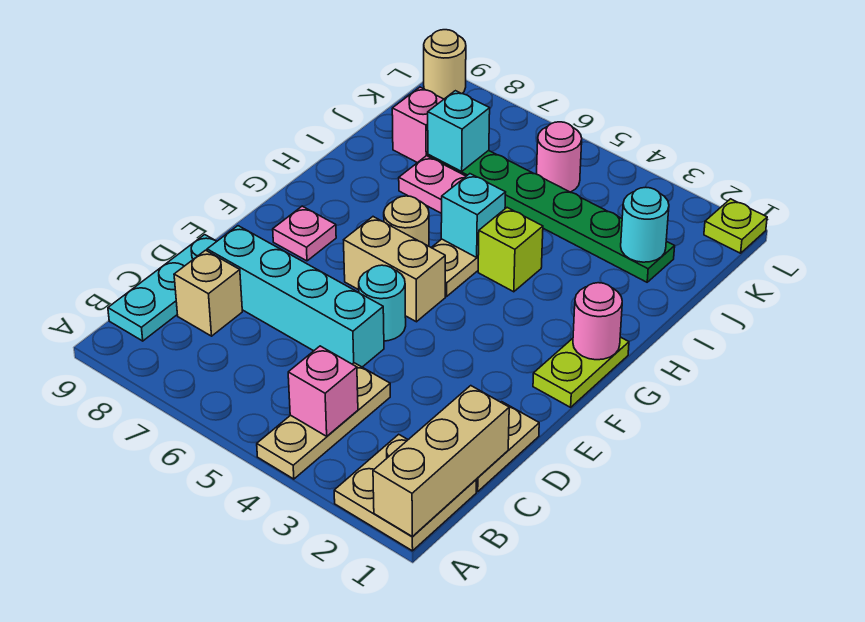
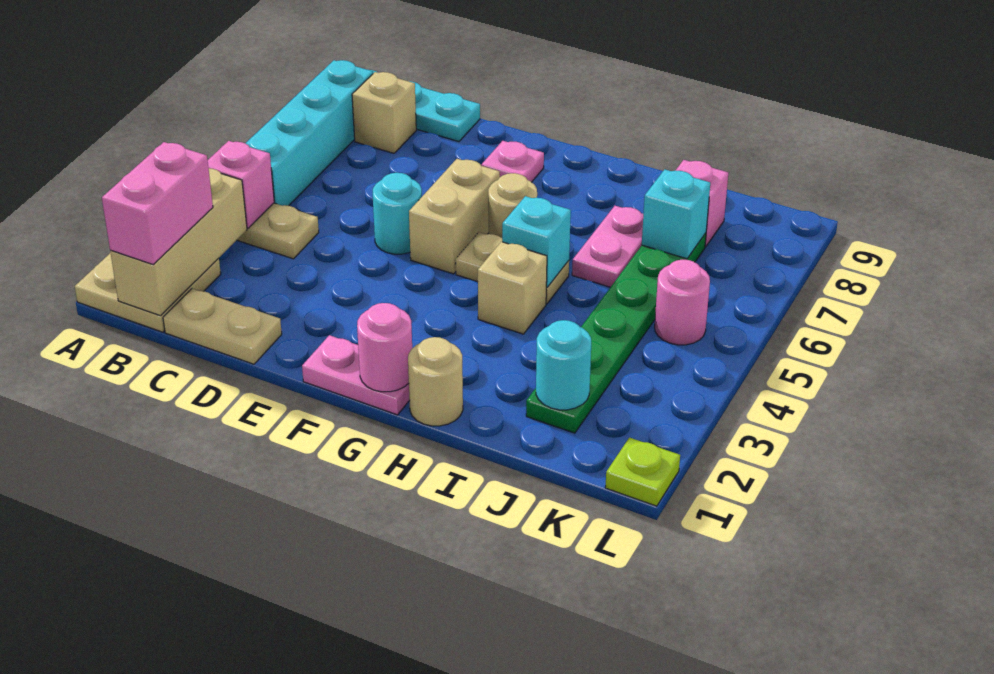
tan brick A1:C1 level 2 -> tan brick B1:B3 level 2
none -> pink brick B1:B2 level 3
cyan brick D5:D8 level 1 -> cyan brick B5:B8 level 1
lime plate F1:G1 level 1 -> pink plate F1:G1 level 1
lime brick H4 level 1 -> tan brick H4 level 1
tan round brick L9 level 1 -> tan round brick H1 level 1

